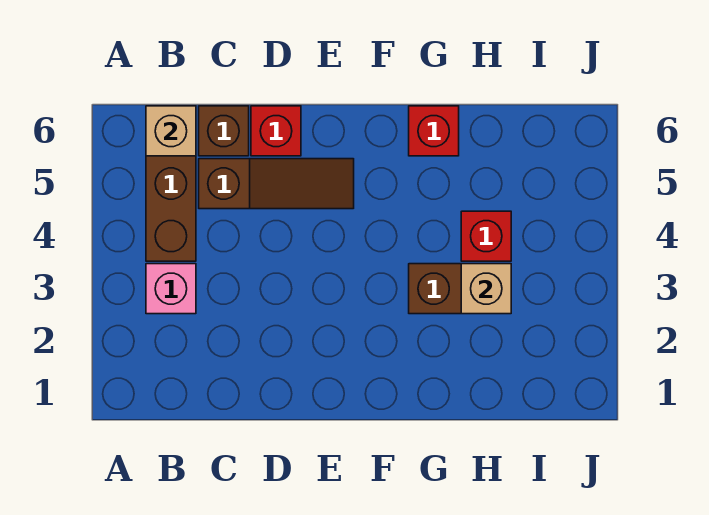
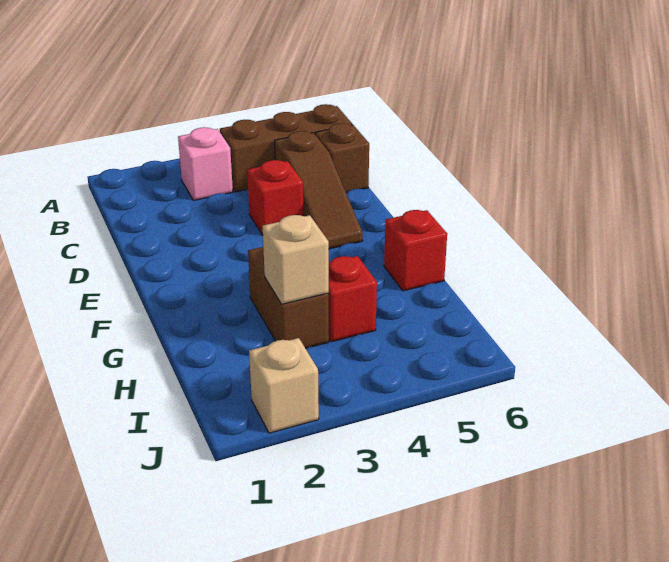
tan brick B6 level 2 -> tan brick J2 level 1
red brick D6 level 1 -> red brick D4 level 1

